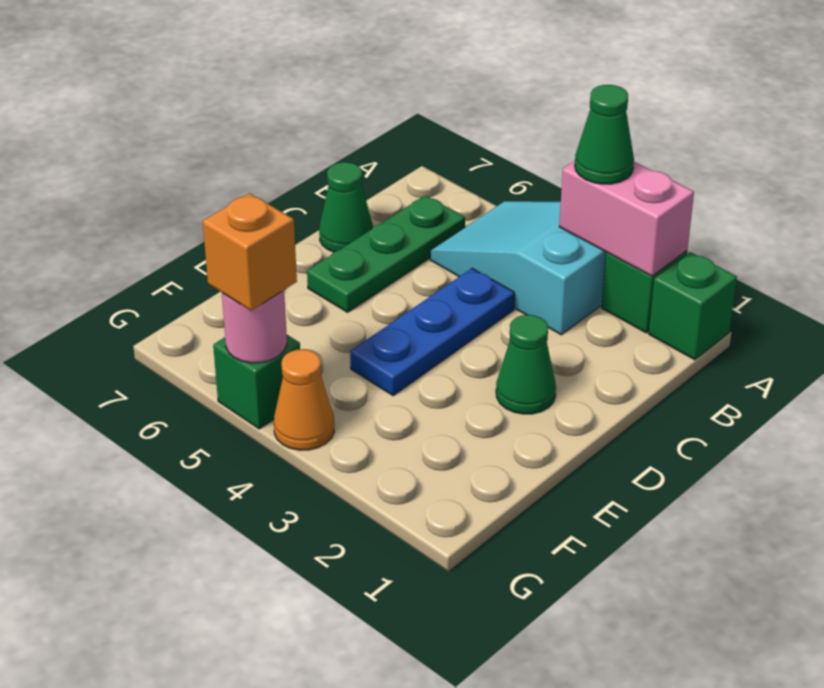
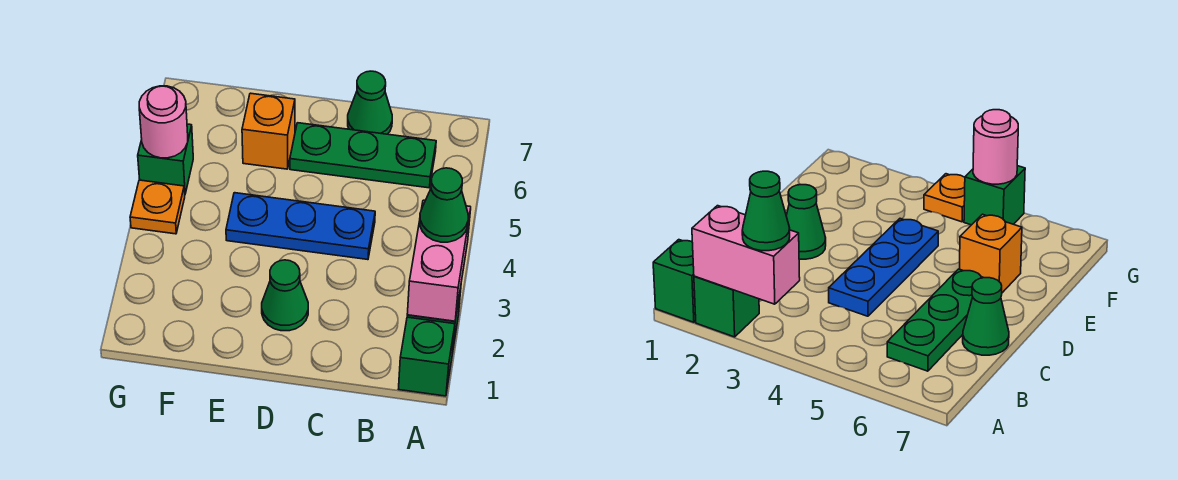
cyan slope A3:B5 level 1 top 3 -> none
orange cone G4 level 1 -> orange plate G4 level 1
orange brick G5 level 3 -> orange brick E6 level 1

